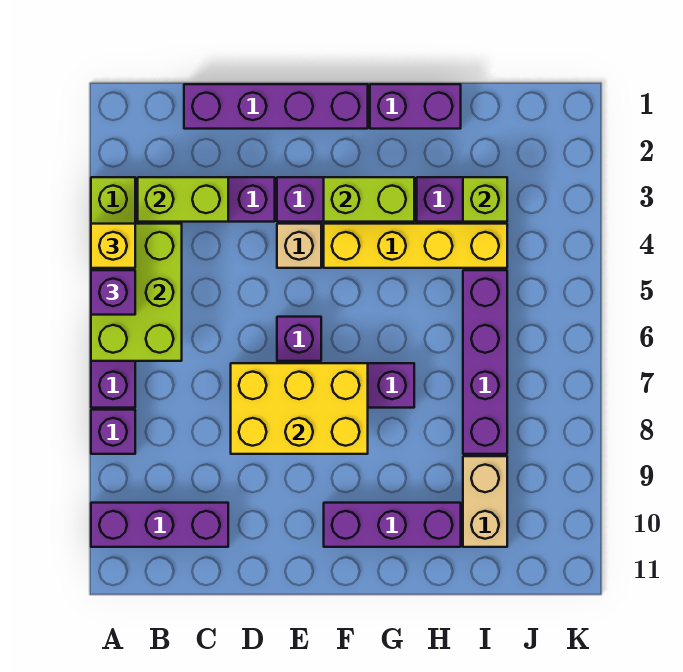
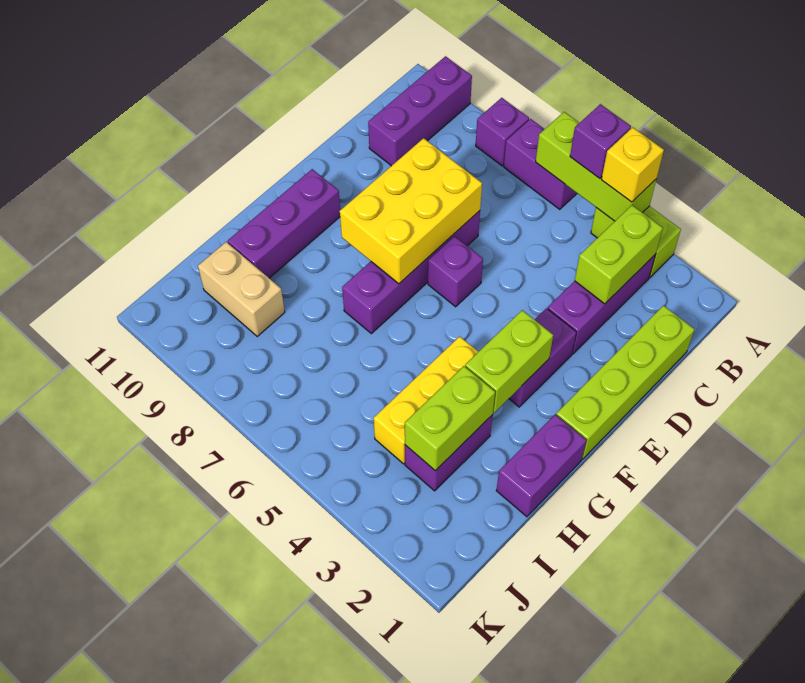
lime brick A4:B6 level 2 -> lime brick A4:A6 level 2
purple brick C1:F1 level 1 -> lime brick C1:F1 level 1
tan brick E4 level 1 -> none
yellow brick F4:I4 level 1 -> yellow brick G4:I4 level 1
lime brick I3 level 2 -> lime brick H3:I3 level 2
purple brick I5:I8 level 1 -> none

